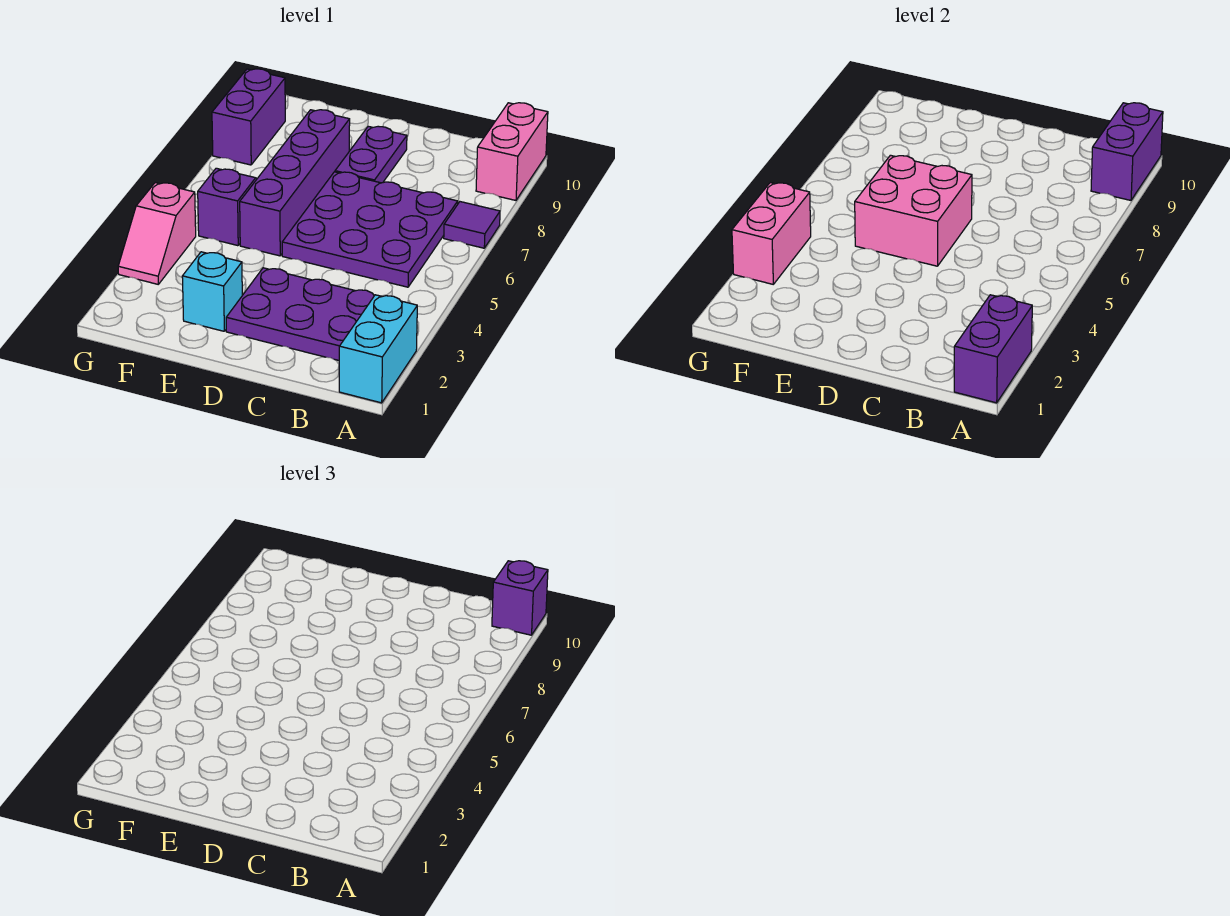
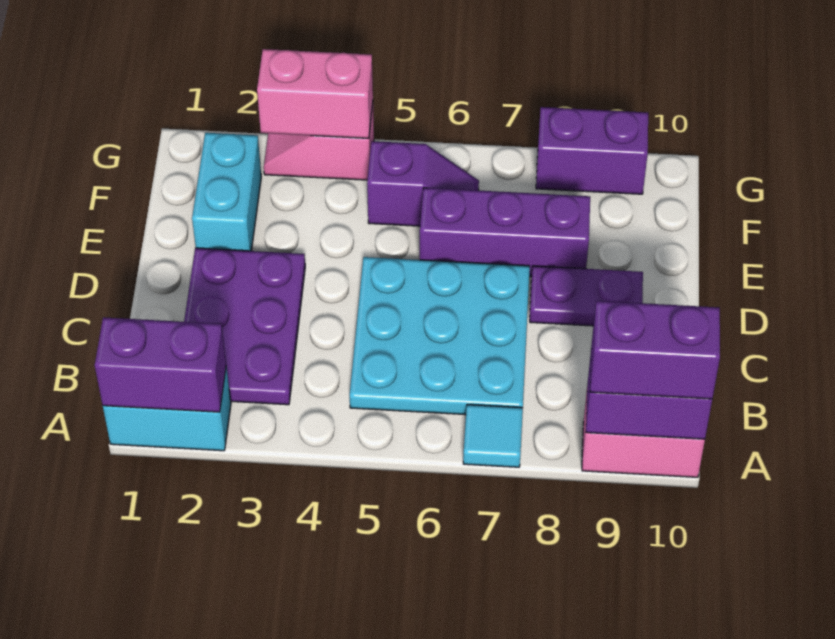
purple tile A7 level 1 -> cyan tile A7 level 1
purple brick A10 level 3 -> purple brick A9:A10 level 3
purple plate B5:D7 level 1 -> cyan plate B5:D7 level 1
pink brick D5:E6 level 2 -> none
cyan brick E2 level 1 -> cyan brick E2:F2 level 1
purple brick E5:E8 level 1 -> purple brick E6:E8 level 1

